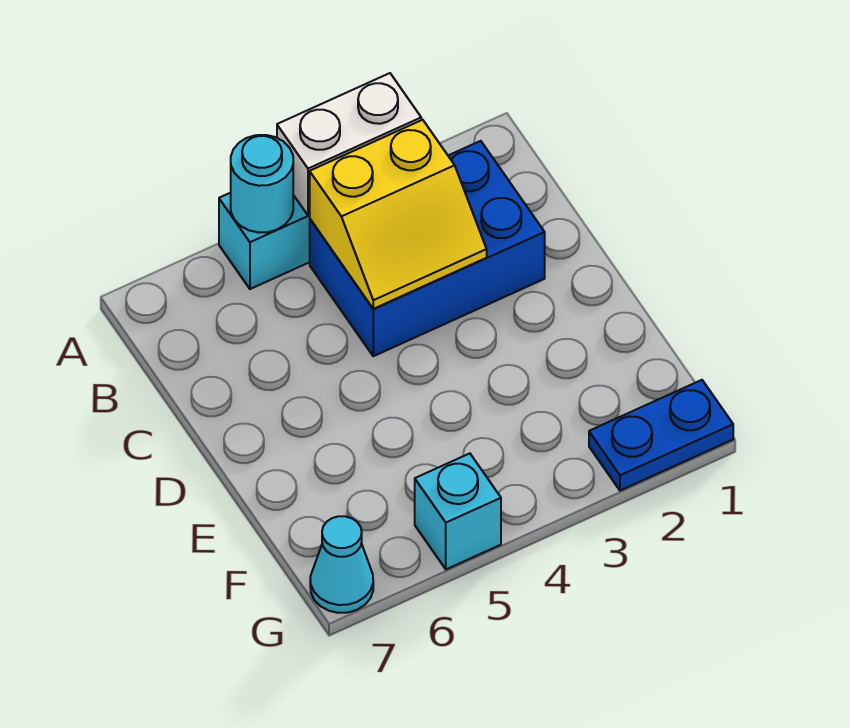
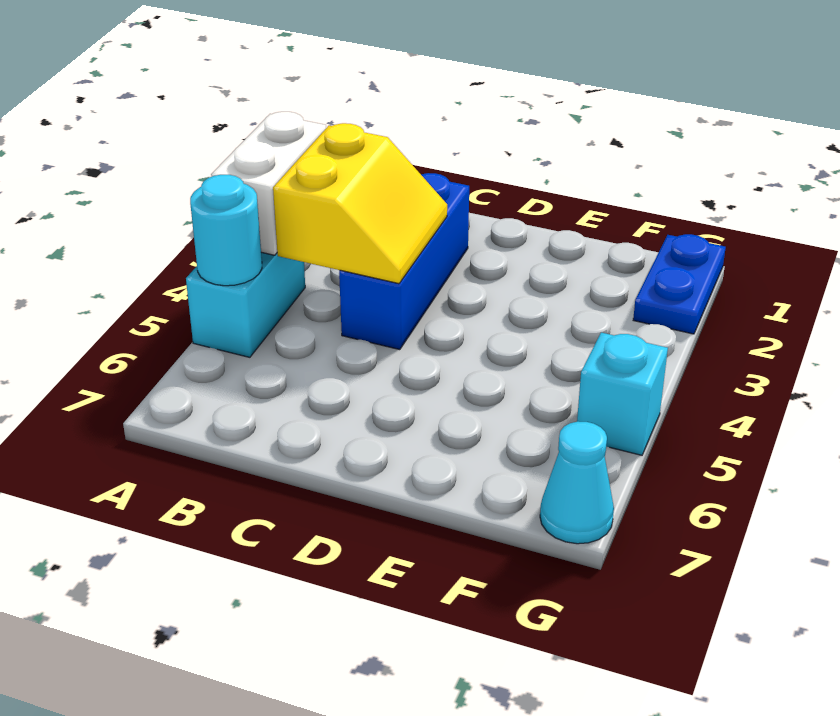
blue brick B2:C4 level 1 -> blue brick C2:C4 level 1

